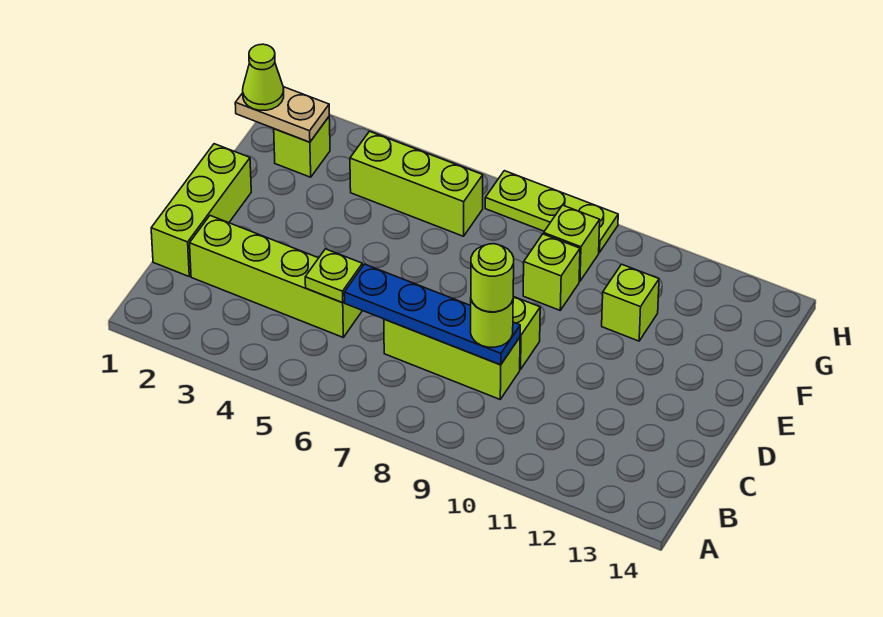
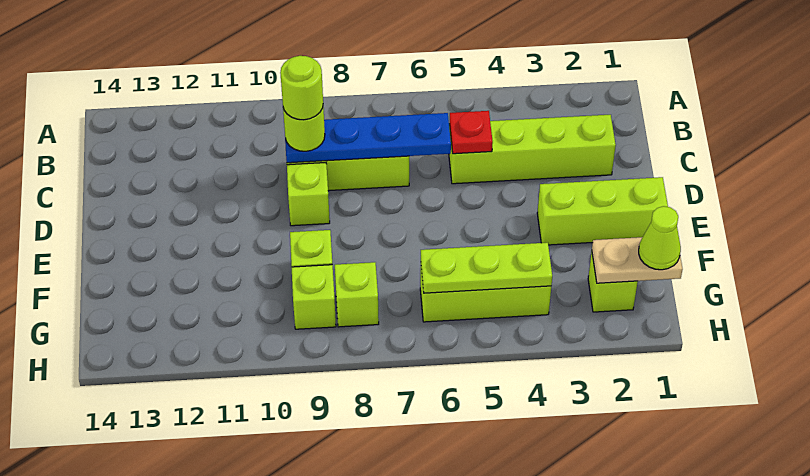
lime brick C1:E1 level 1 -> lime brick E1:E3 level 1
lime plate C5 level 2 -> red plate C5 level 2
lime brick F11 level 1 -> lime brick G8 level 1
lime plate H7:H9 level 1 -> lime plate G4:G6 level 2

